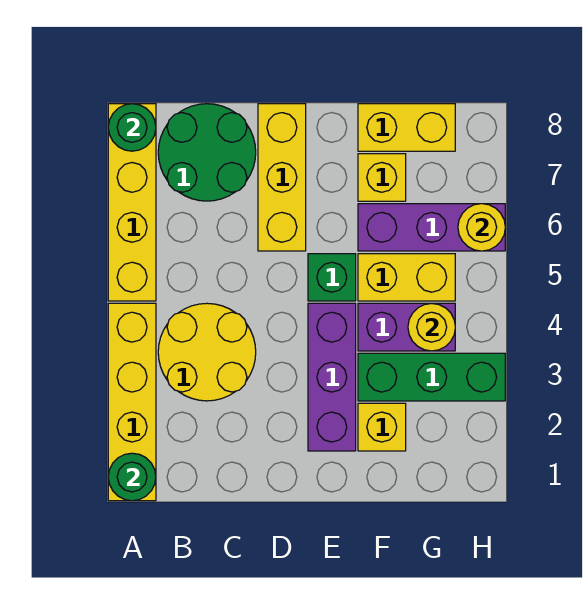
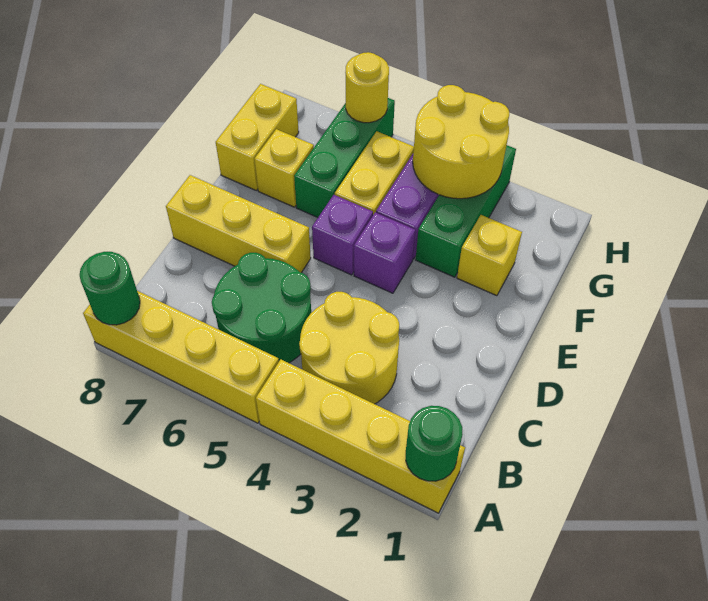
green round brick B7:C8 level 1 -> green round brick B5:C6 level 1
purple brick E2:E4 level 1 -> purple brick E4 level 1
green brick E5 level 1 -> purple brick E5 level 1
purple brick F6:H6 level 1 -> green brick F6:H6 level 1
yellow round brick G4 level 2 -> yellow round brick G3:H4 level 2

